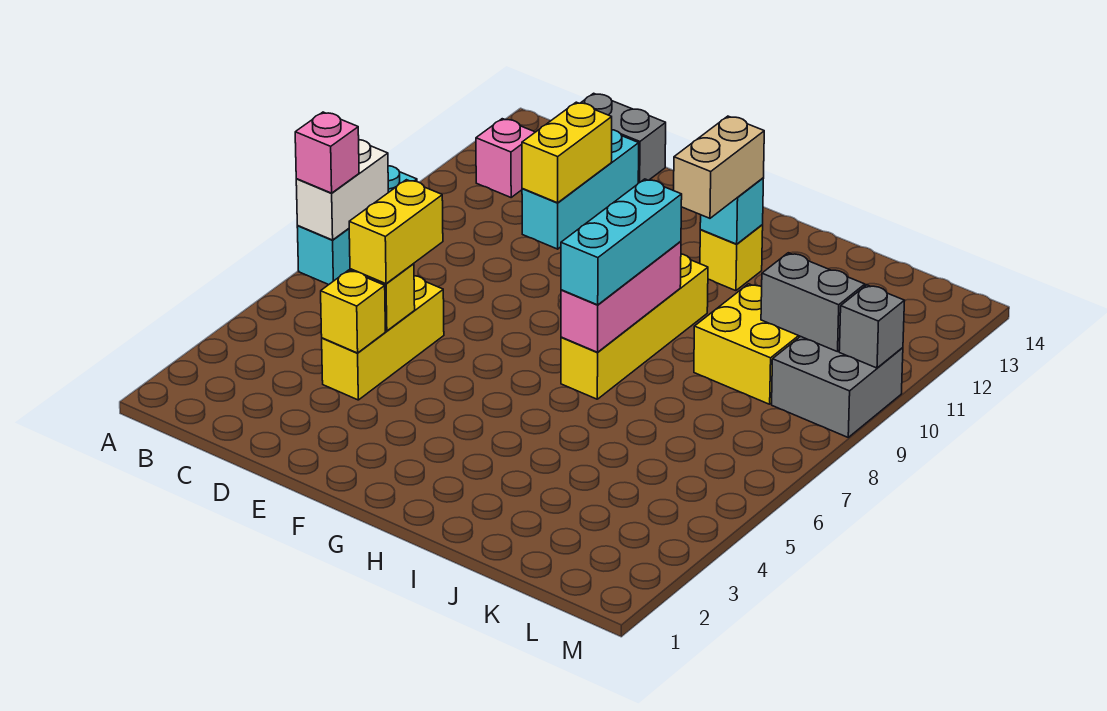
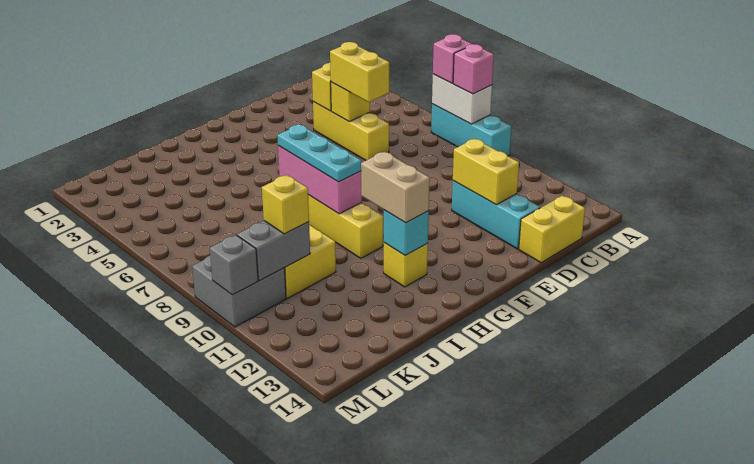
pink brick B12 level 1 -> pink brick A8 level 3
grey brick C14:D14 level 1 -> yellow brick C14:D14 level 1
cyan brick H7:H9 level 3 -> cyan plate H7:H9 level 3
none -> yellow brick K10 level 3

